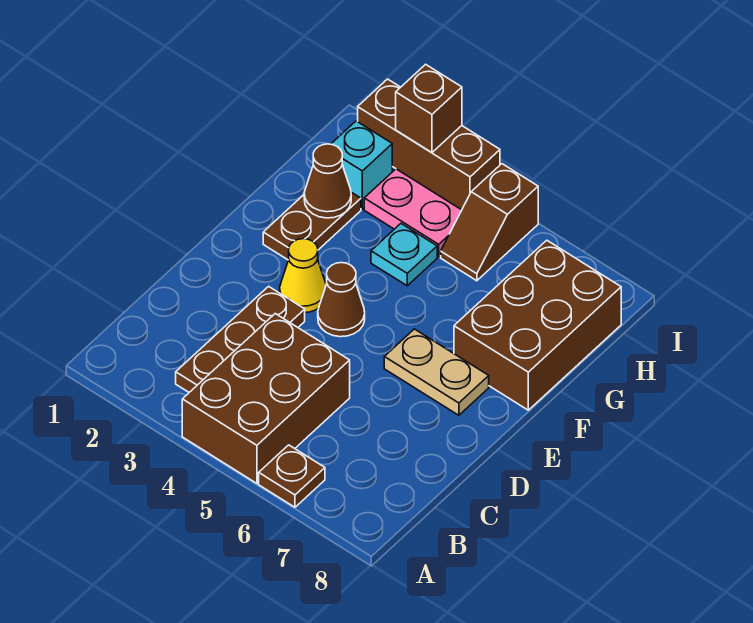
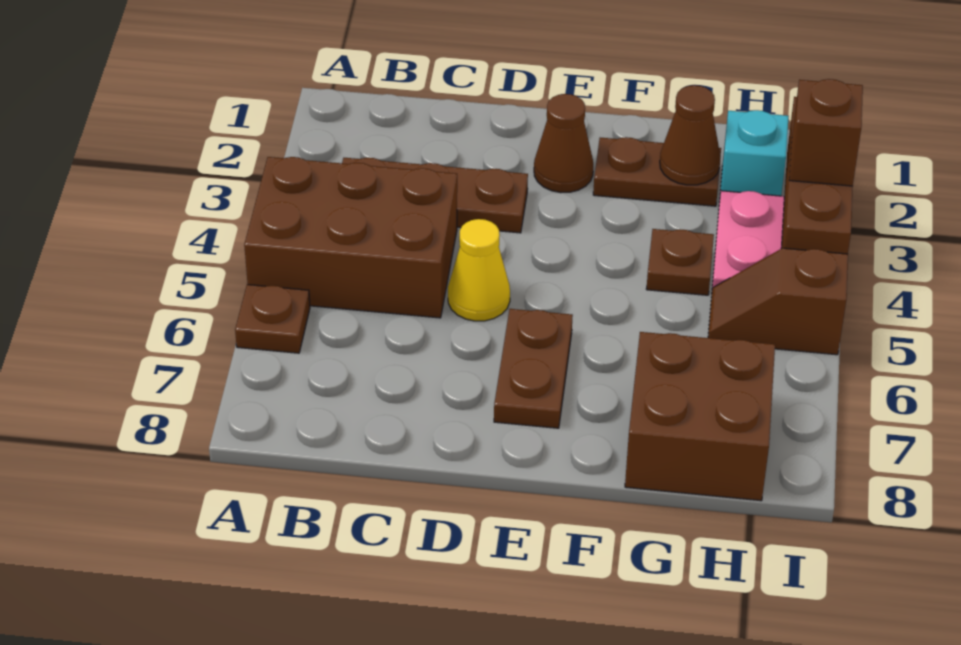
yellow cone E3 level 1 -> yellow cone D5 level 1
brown cone E4 level 1 -> brown cone E2 level 1
tan plate E6:E7 level 1 -> brown plate E6:E7 level 1
brown brick F7:H8 level 1 -> brown brick G7:H8 level 1
cyan plate G4 level 1 -> brown plate G4 level 1

